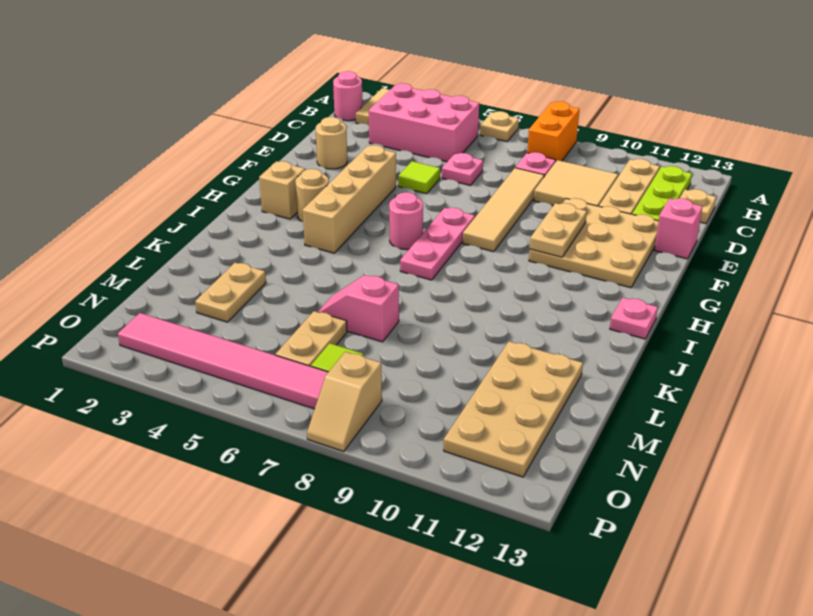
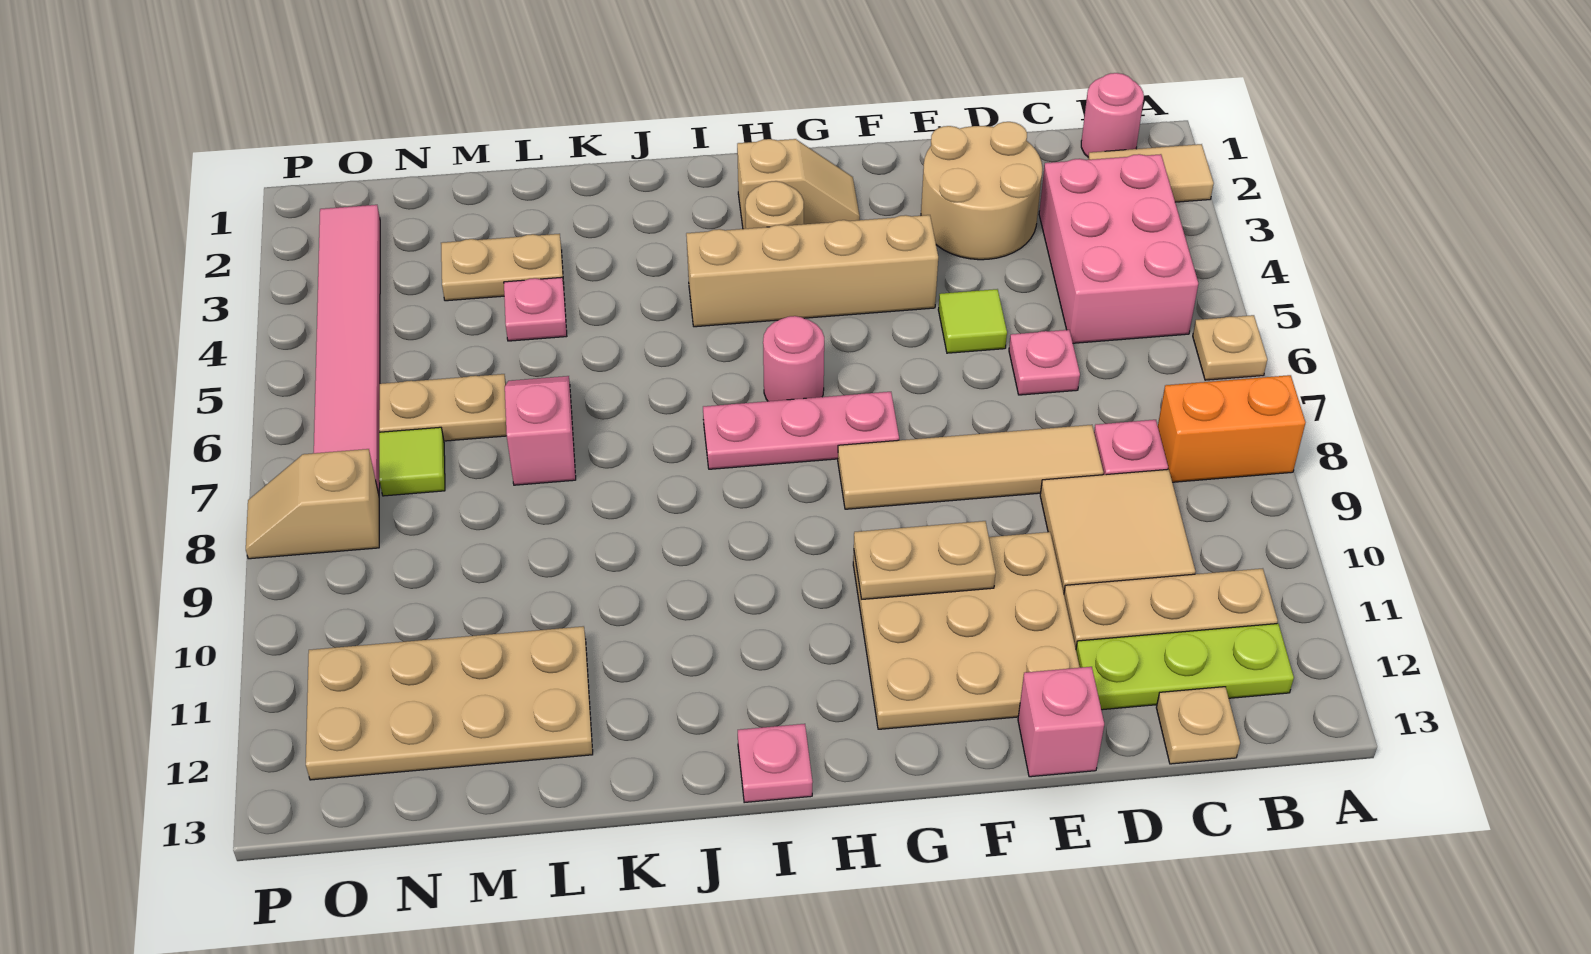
tan round brick E2 level 1 -> tan round brick D2:E3 level 1
none -> pink plate L4 level 1

